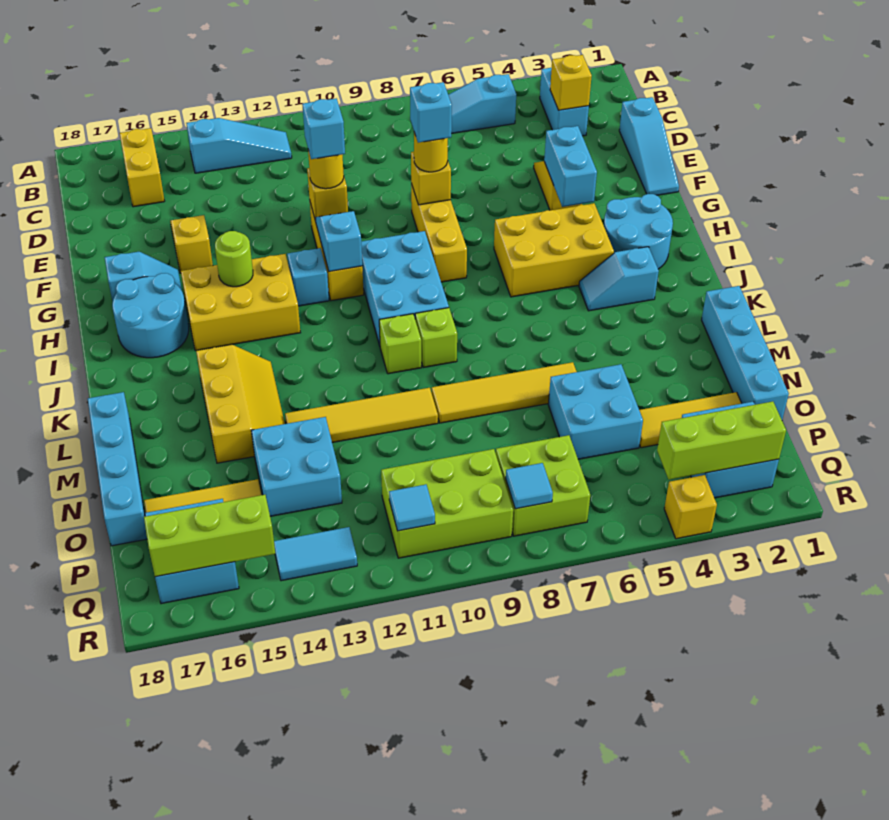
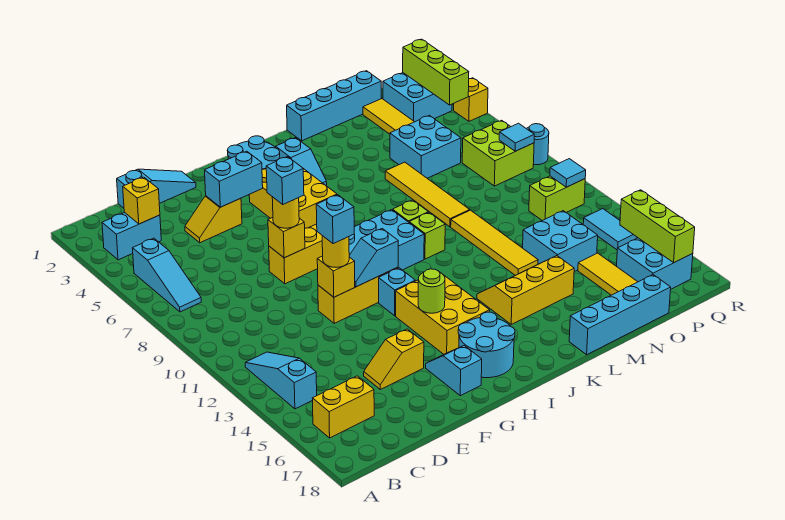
lime brick P9:Q11 level 1 -> lime brick P11:Q11 level 1
none -> cyan round brick R8 level 1

